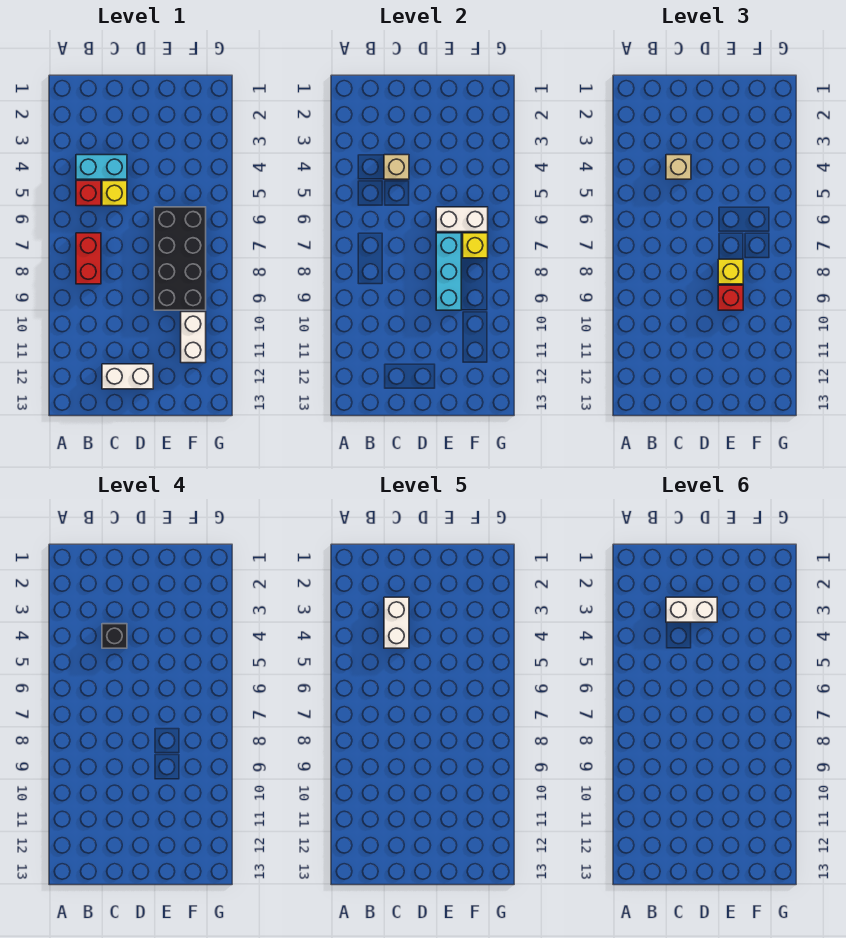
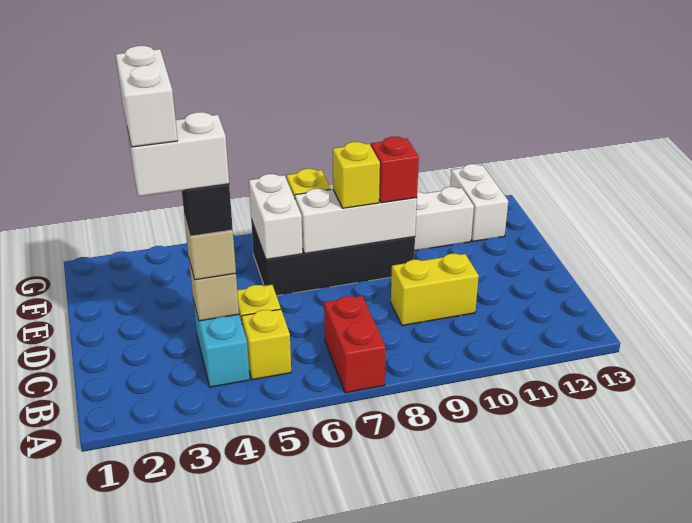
red brick B5 level 1 -> yellow brick B5 level 1
red brick B7:B8 level 1 -> red brick A7:B7 level 1
none -> yellow brick C9:C10 level 1
white brick C12:D12 level 1 -> white brick F12:G12 level 1
cyan brick E7:E9 level 2 -> white brick E7:E9 level 2

